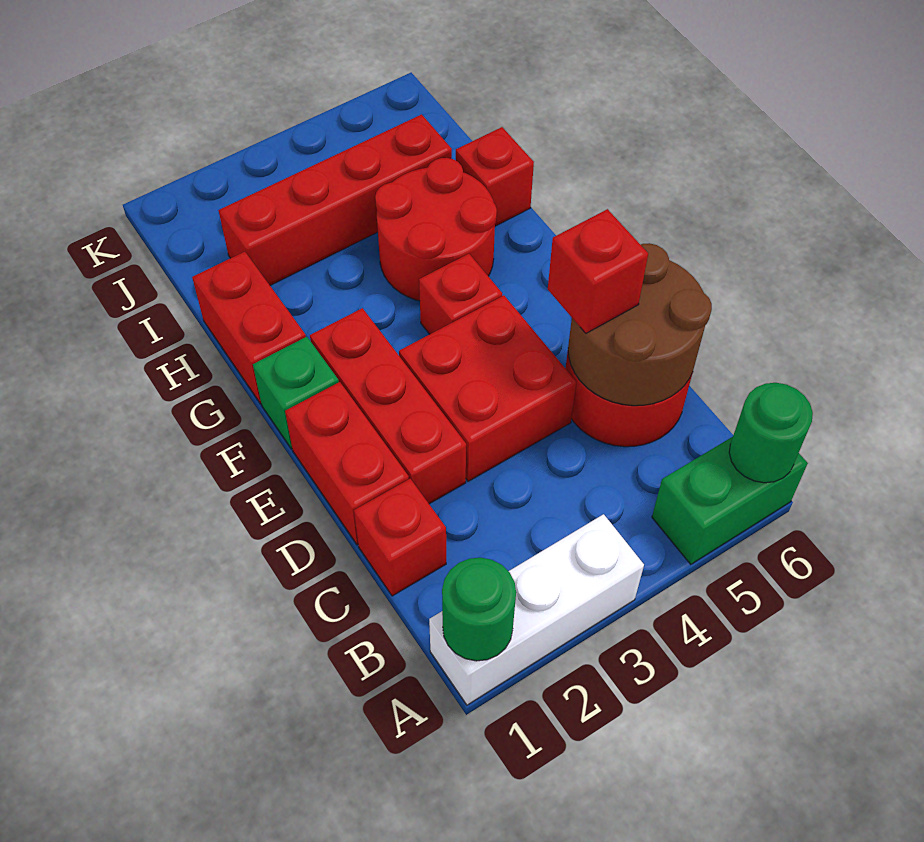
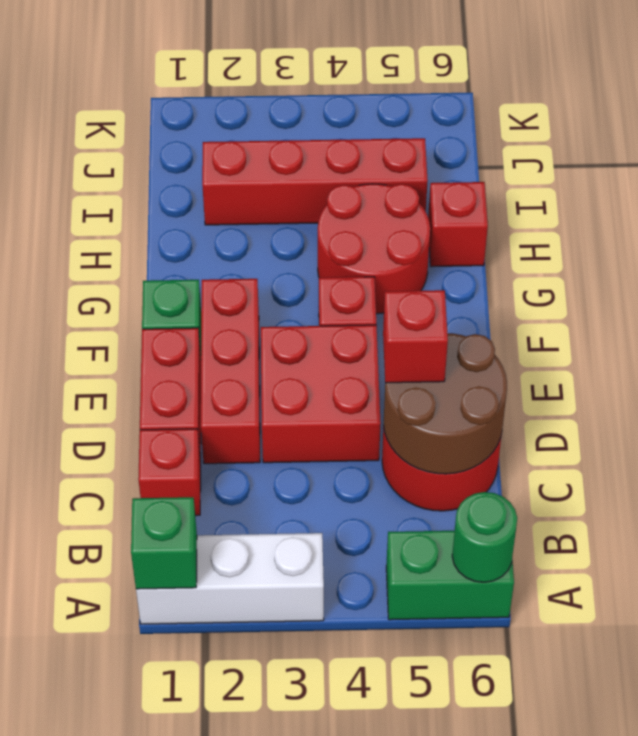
green round brick A1 level 2 -> green brick A1 level 2
red brick G1:H1 level 1 -> none

